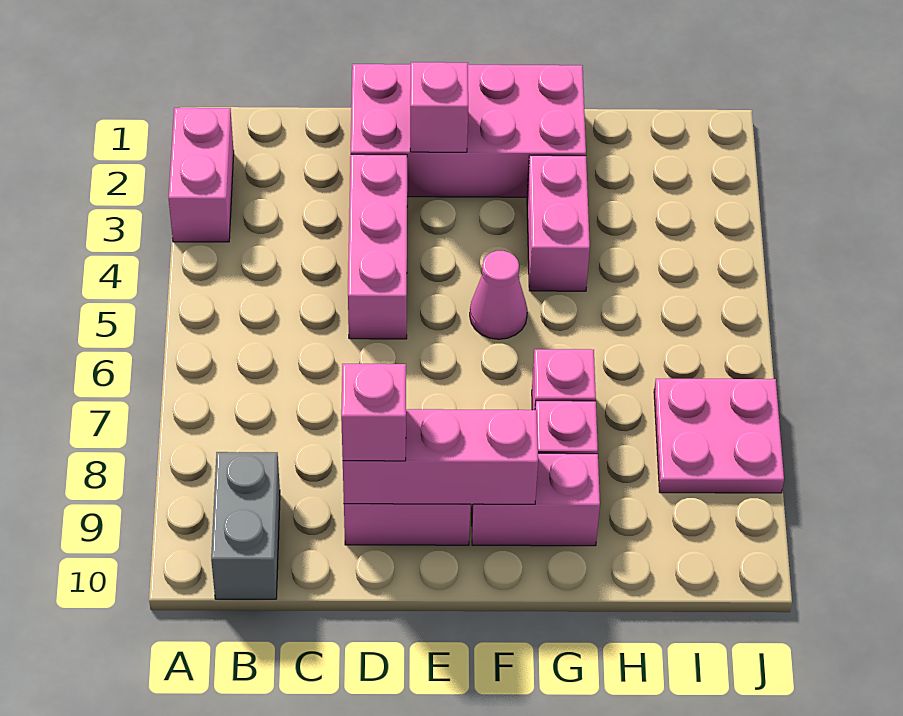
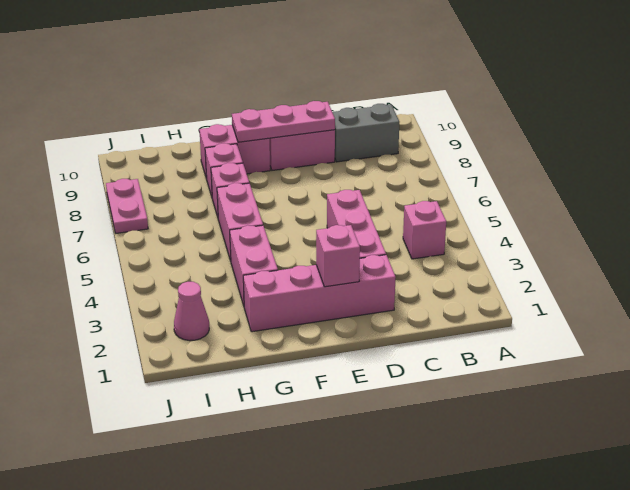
pink brick A2:A3 level 1 -> pink brick G5:G6 level 1
grey brick B9:B10 level 1 -> grey brick B9:C9 level 1
pink brick D1:G2 level 1 -> pink brick D2:G2 level 1
pink brick D9:F9 level 2 -> pink plate D9:F9 level 2
pink brick D9 level 3 -> pink brick B4 level 1
pink cone F5 level 1 -> pink cone I2 level 1
pink plate I7:J8 level 1 -> pink plate J7:J8 level 1

